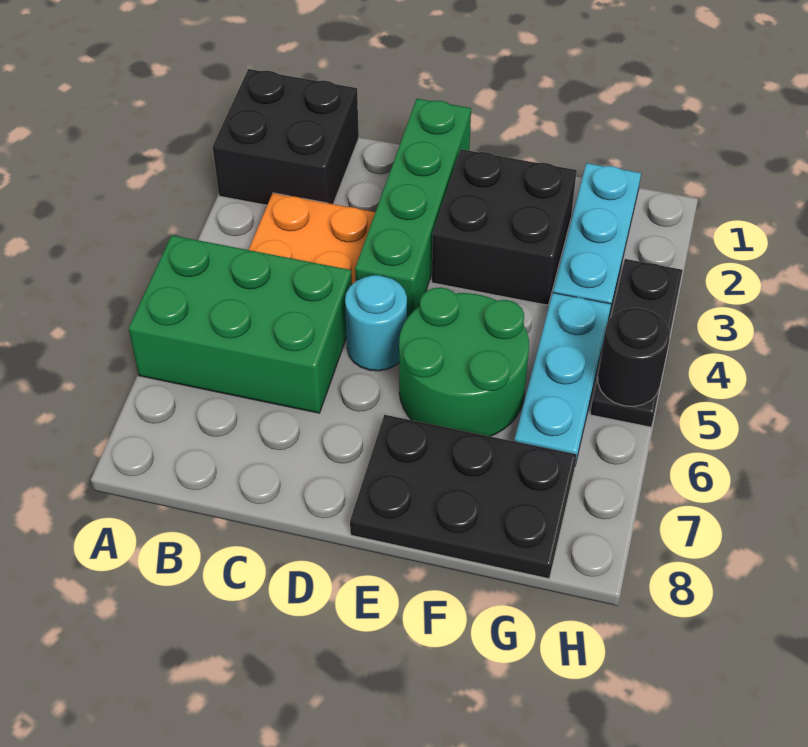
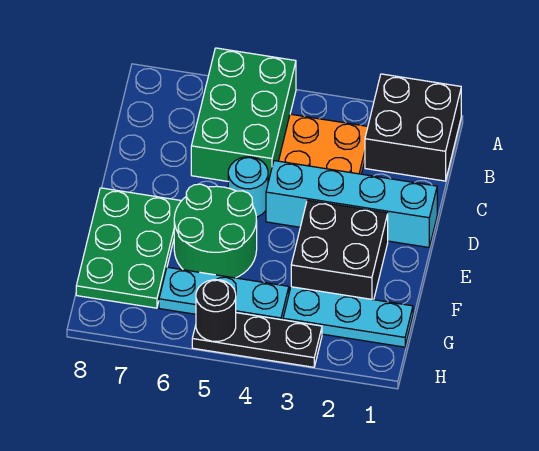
green brick D1:D4 level 1 -> cyan brick D1:D4 level 1
black plate E7:G8 level 1 -> green plate E7:G8 level 1

